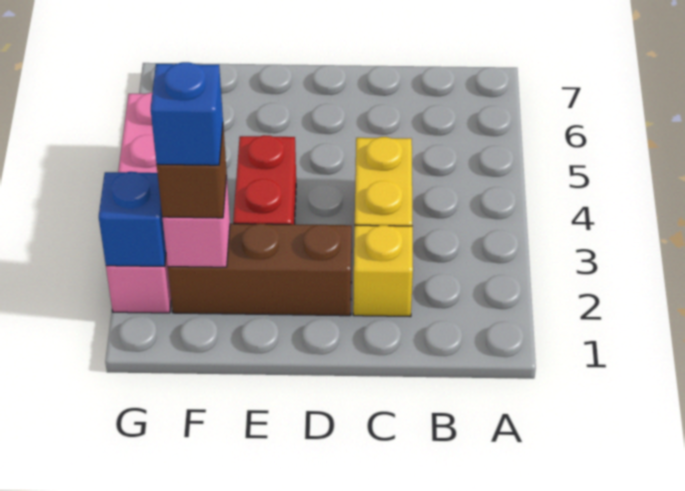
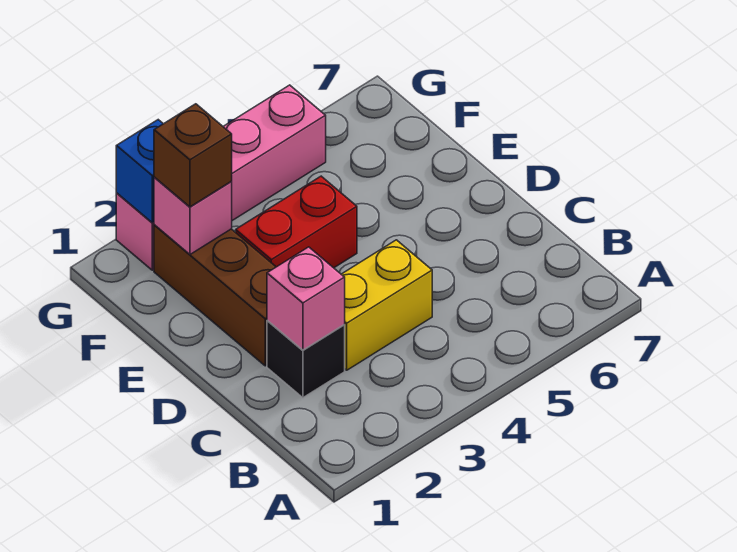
yellow brick C2 level 1 -> black brick C2 level 1
none -> pink brick C2 level 2
blue brick F2 level 4 -> none

